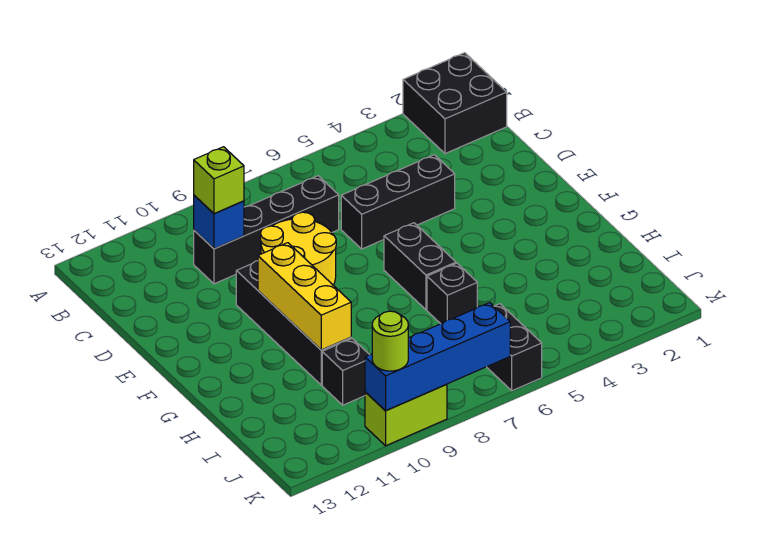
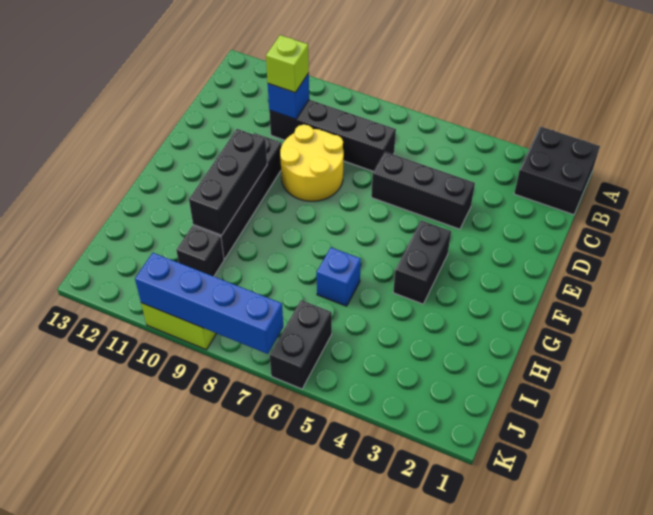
black brick F6:G6 level 1 -> black brick F4:G4 level 1
yellow brick F10:H10 level 2 -> black brick F10:H10 level 2
black brick H6 level 1 -> blue brick H6 level 1
lime round brick K10 level 3 -> none

